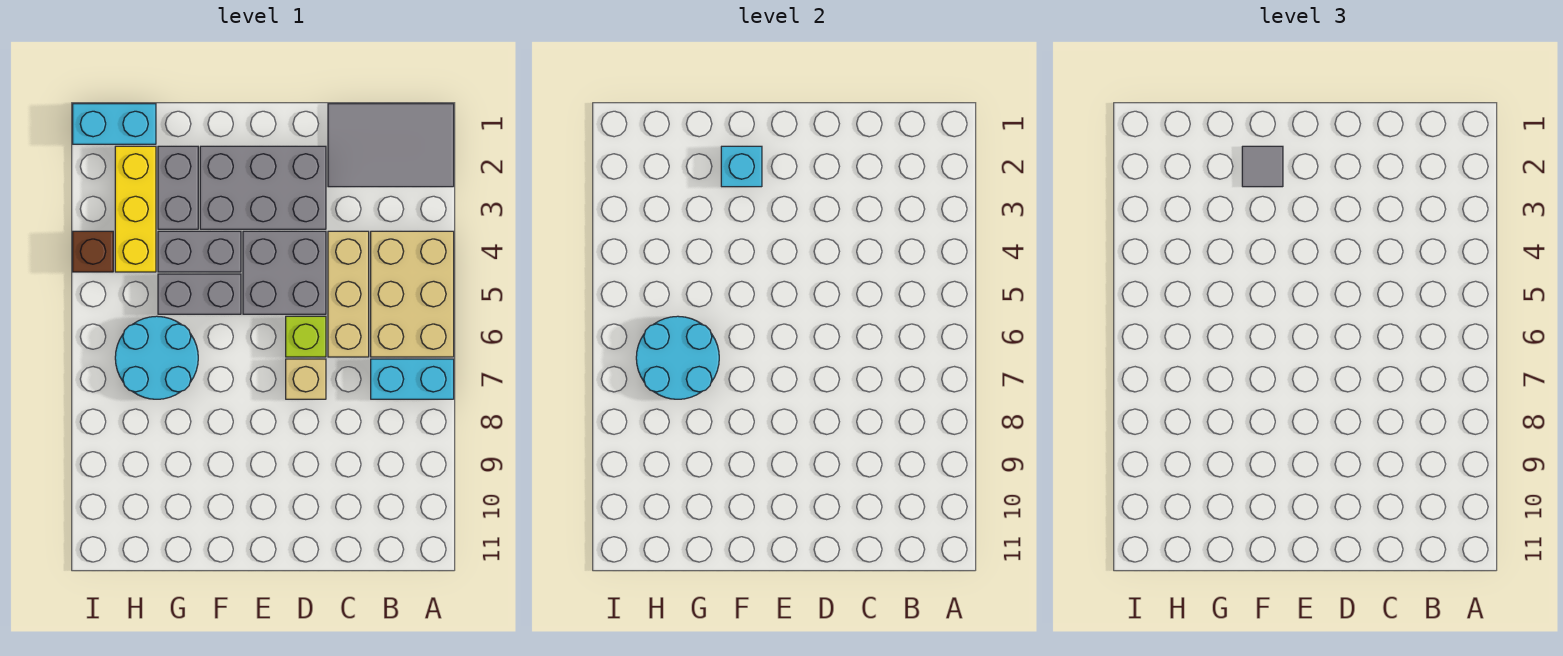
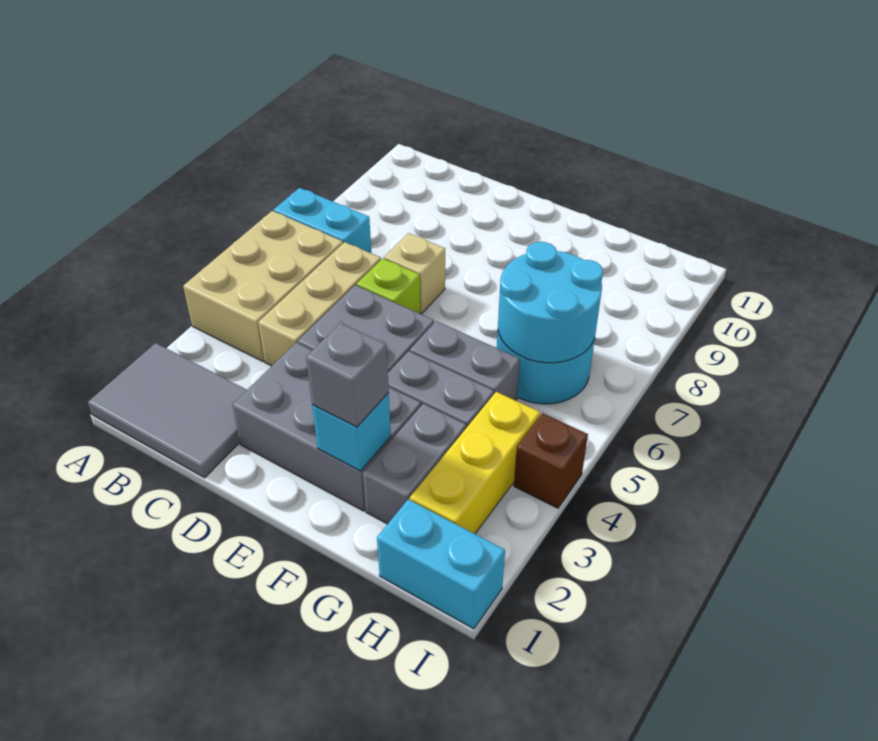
grey tile F2 level 3 -> grey brick F2 level 3

